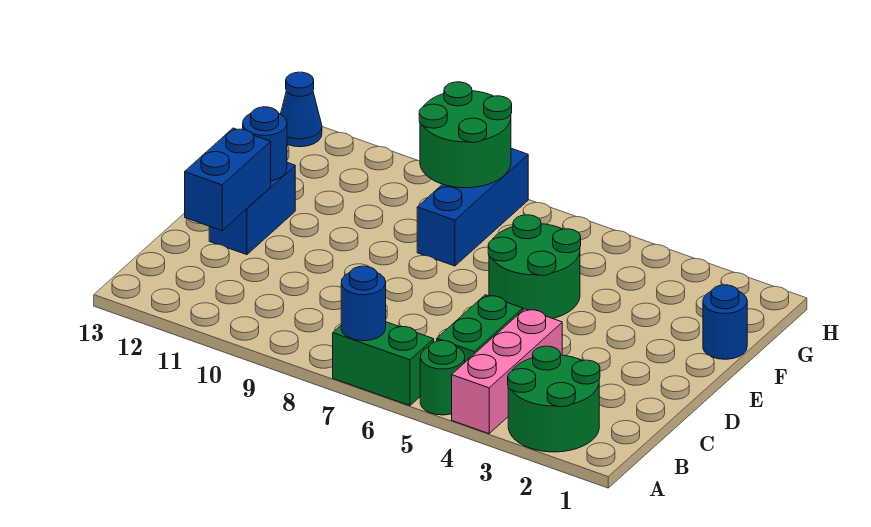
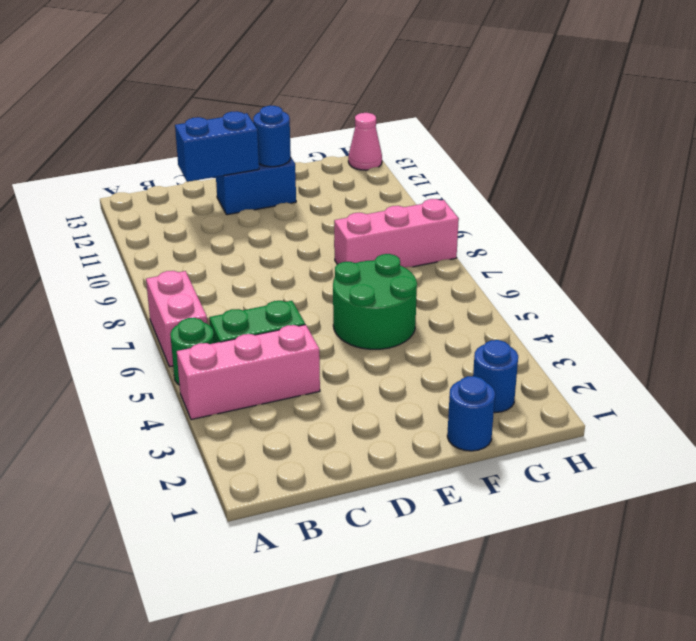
green round brick A2:B3 level 1 -> none
green brick A6:A7 level 1 -> pink brick A6:A7 level 1
blue round brick A7 level 2 -> blue round brick G2 level 1
blue brick F8:H8 level 1 -> pink brick F8:H8 level 1
green round brick G8:H9 level 2 -> none
blue cone H13 level 1 -> pink cone H13 level 1

